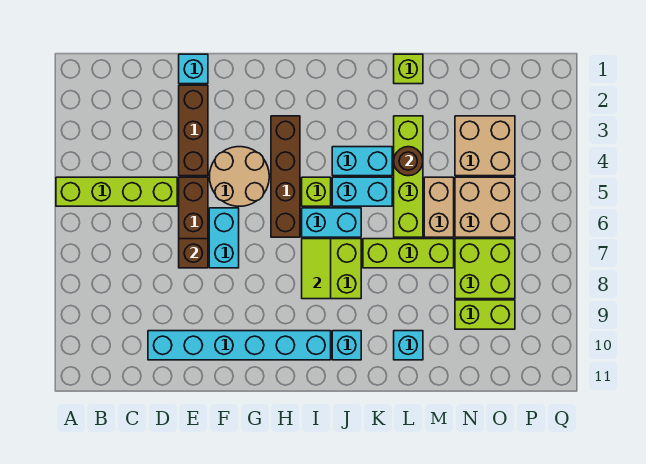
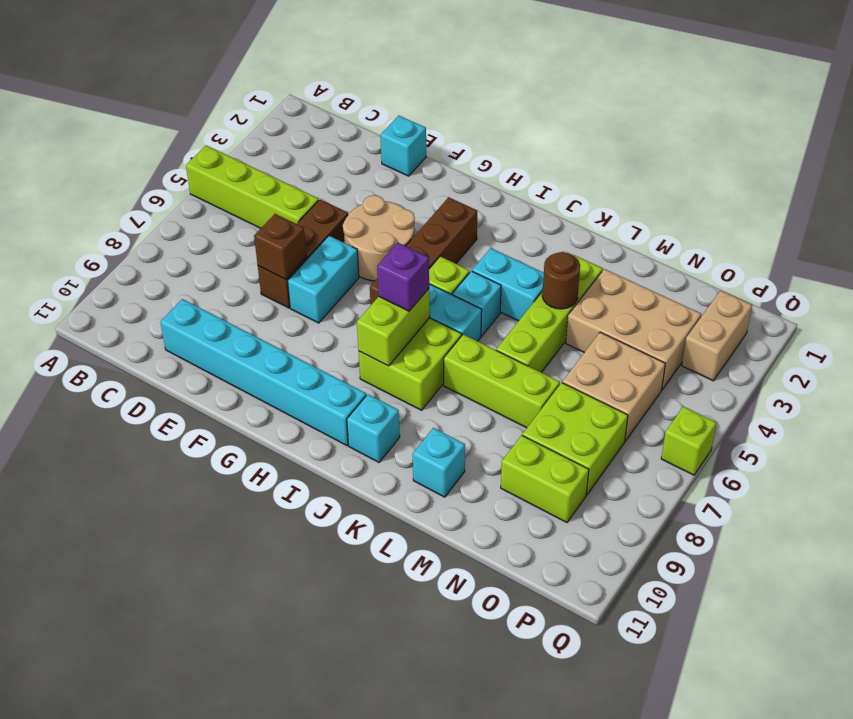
brown brick E2:E4 level 1 -> none
lime tile I7:I8 level 2 -> lime brick I7:I8 level 2
none -> purple brick I7 level 3
cyan brick J5:K5 level 1 -> cyan brick J5 level 1
lime brick L1 level 1 -> lime brick Q6 level 1
tan brick M5:M6 level 1 -> tan brick P2:P3 level 1
tan brick N3:O4 level 1 -> tan brick M3:O4 level 1

